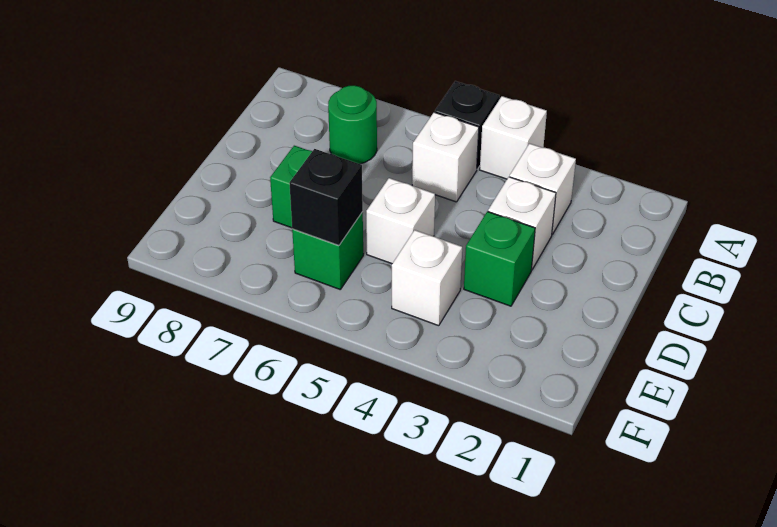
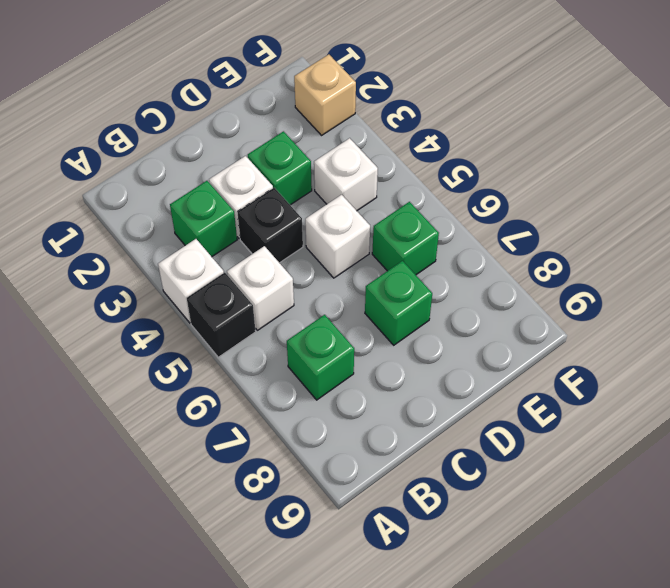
white brick B3 level 1 -> green brick B3 level 1
green round brick B7 level 1 -> green brick B7 level 1
black brick E6 level 2 -> black brick C4 level 1
none -> tan brick F2 level 1

